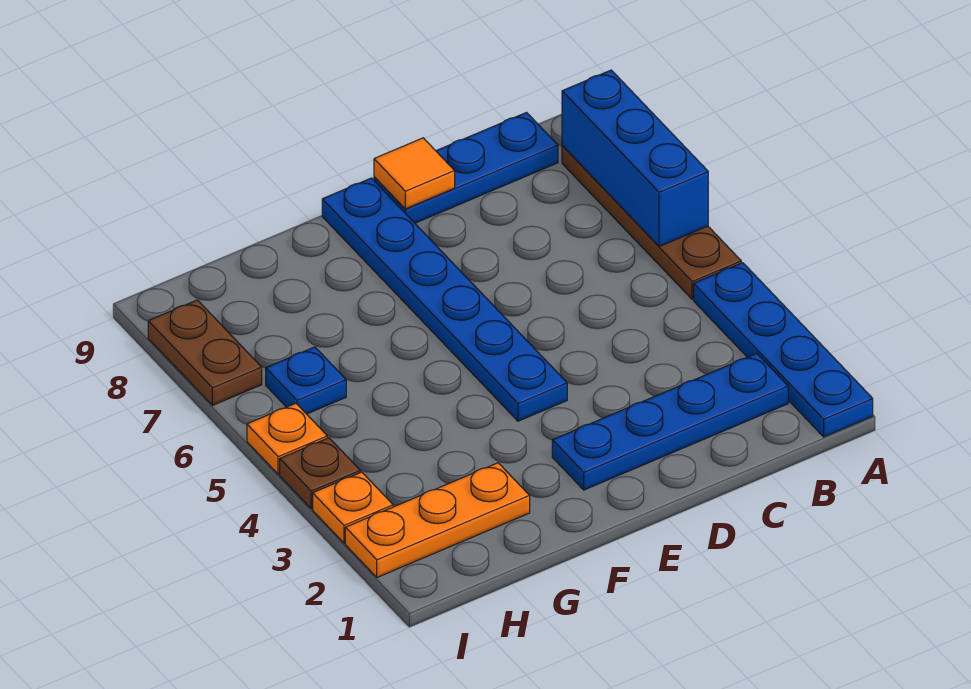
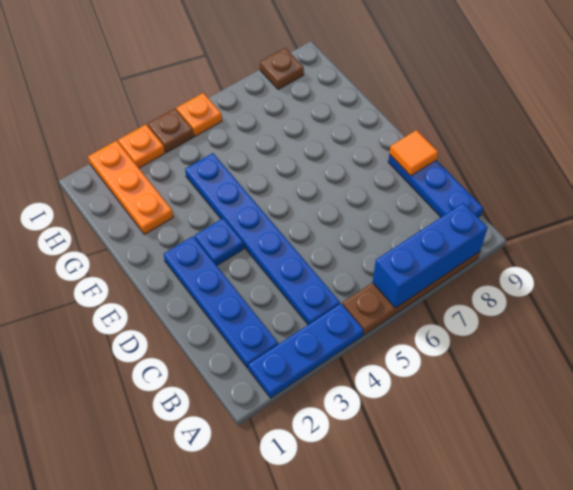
blue plate A1:A4 level 1 -> blue plate A2:A4 level 1
blue plate E4:E9 level 1 -> blue plate B4:G4 level 1
blue plate H6 level 1 -> blue plate E3 level 1
brown plate I7:I8 level 1 -> brown plate I8 level 1

